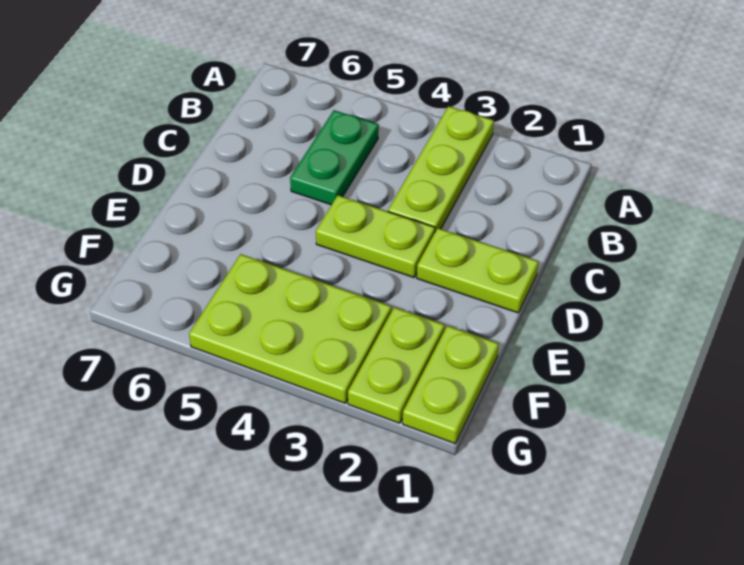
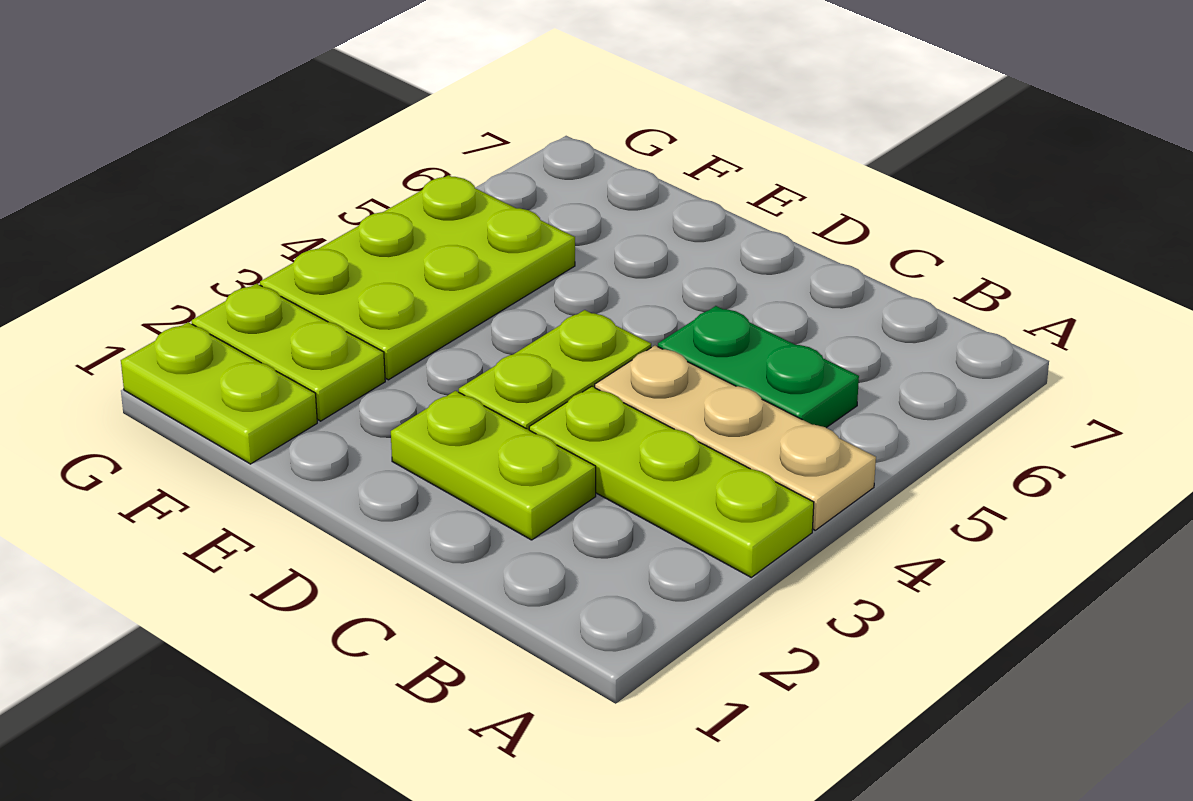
none -> tan plate A4:C4 level 1
lime plate D1:D2 level 1 -> lime plate C2:D2 level 1

